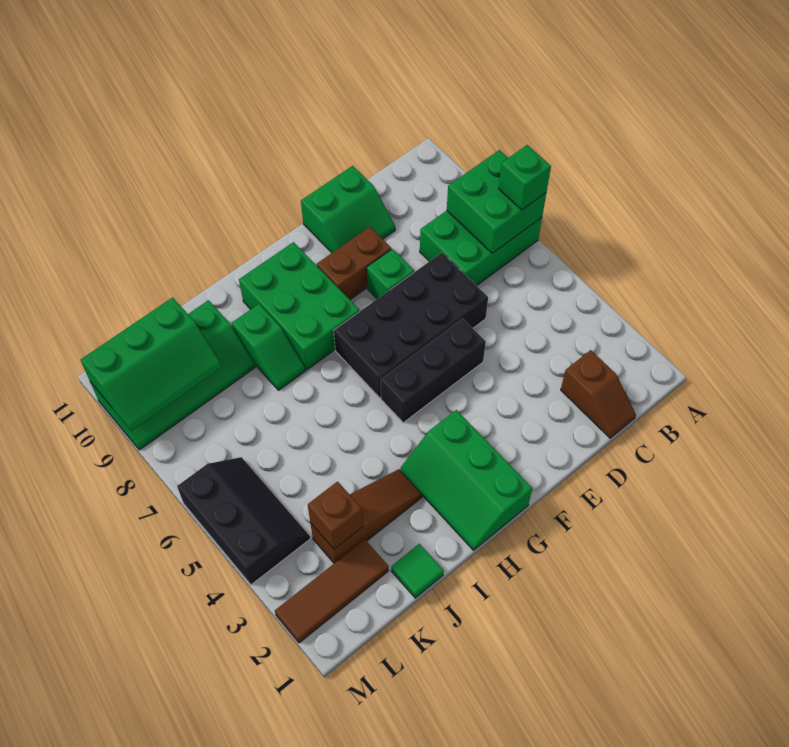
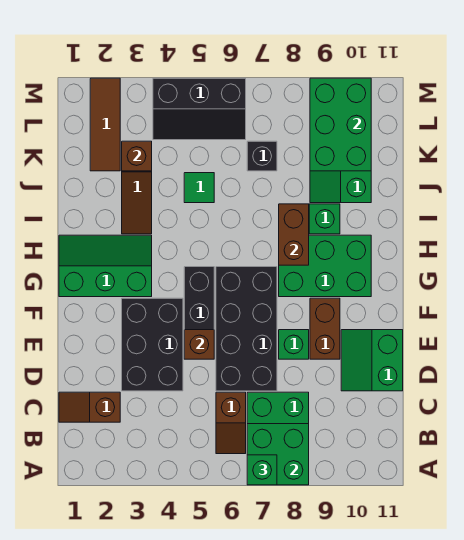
none -> brown slope B6:C6 level 1 top C
none -> black brick D3:F4 level 1
none -> brown brick E5 level 2
none -> brown brick H8:I8 level 2
green tile J1 level 1 -> green tile J5 level 1
none -> black brick K7 level 1
green slope K9:M10 level 2 top 10 -> green brick K9:M10 level 2

